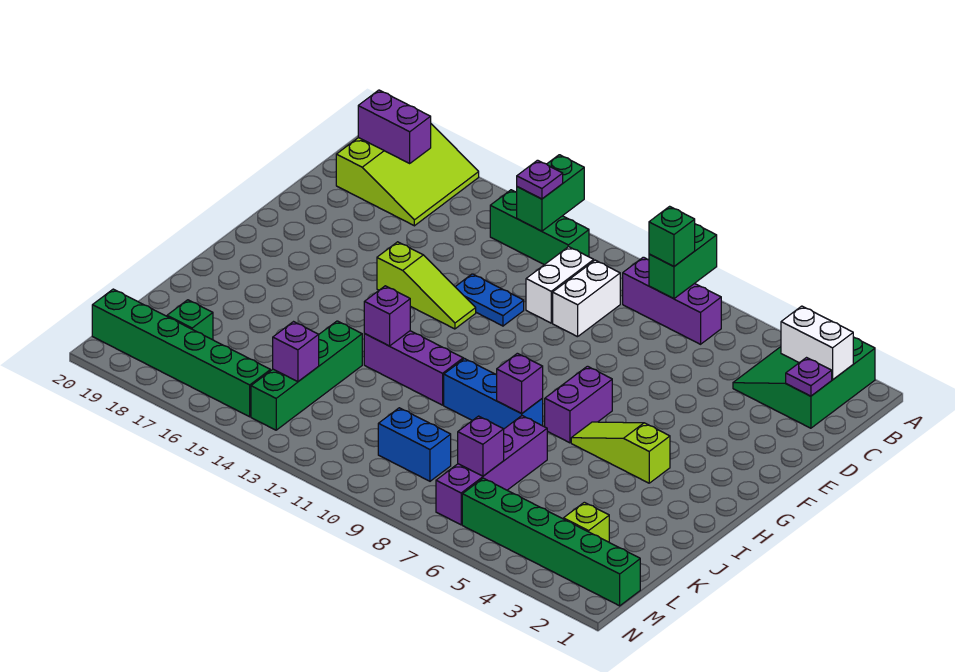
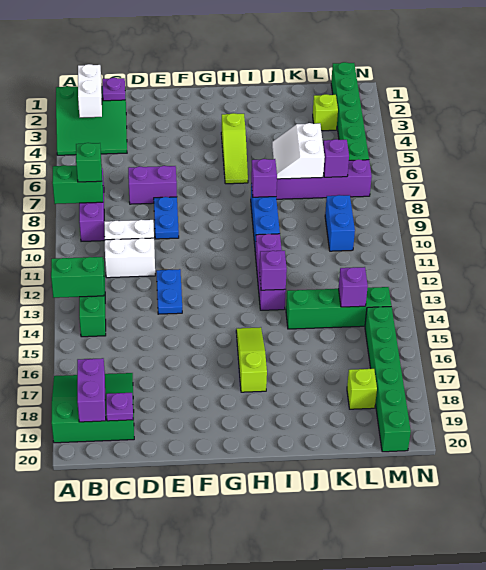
lime slope A17:C19 level 1 top 19 -> green slope A17:C19 level 1 top 19
purple plate B13 level 3 -> purple plate C19 level 2
none -> blue plate E8:E9 level 1
lime slope F13:F15 level 1 top 15 -> lime slope H15:H17 level 1 top 17
purple brick G7:H7 level 1 -> purple brick D7:E7 level 1
none -> white slope J6:K7 level 2 top K
green brick L18 level 1 -> lime brick L18 level 1

